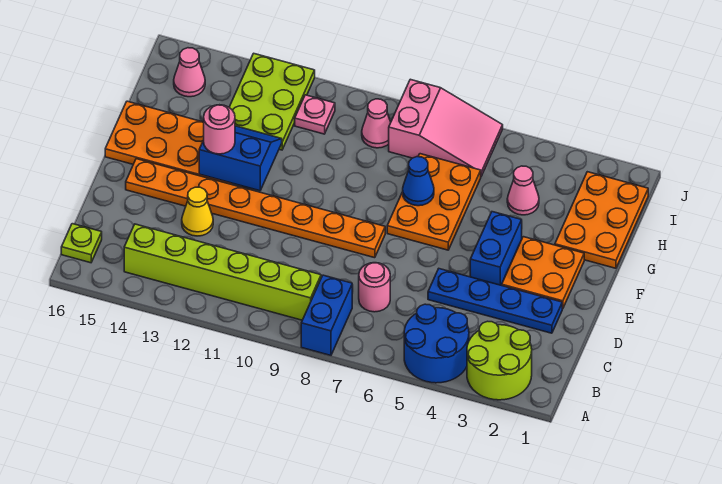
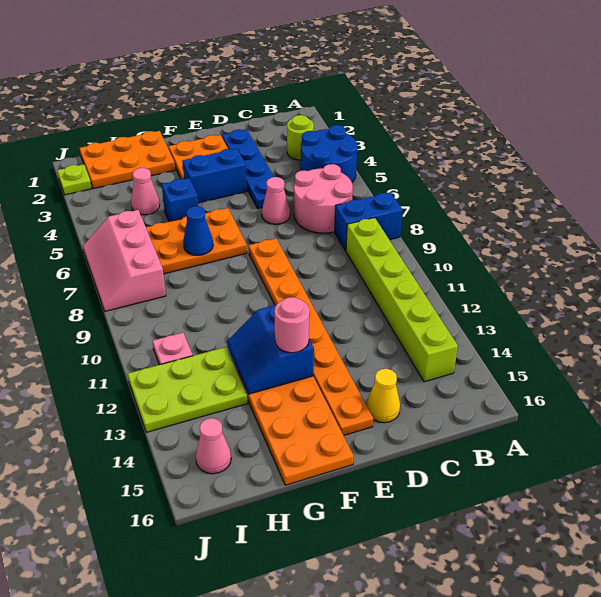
lime round brick A2:B3 level 1 -> lime round brick B3 level 1
lime plate B16 level 1 -> lime plate J2 level 1
pink round brick C7 level 1 -> pink round brick B6:C7 level 1
yellow cone D13 level 1 -> yellow cone D15 level 1
none -> blue brick G5 level 1
pink slope I6:J8 level 1 top 8 -> pink slope I6:J8 level 1 top I
pink cone I9 level 1 -> pink cone D6 level 1

